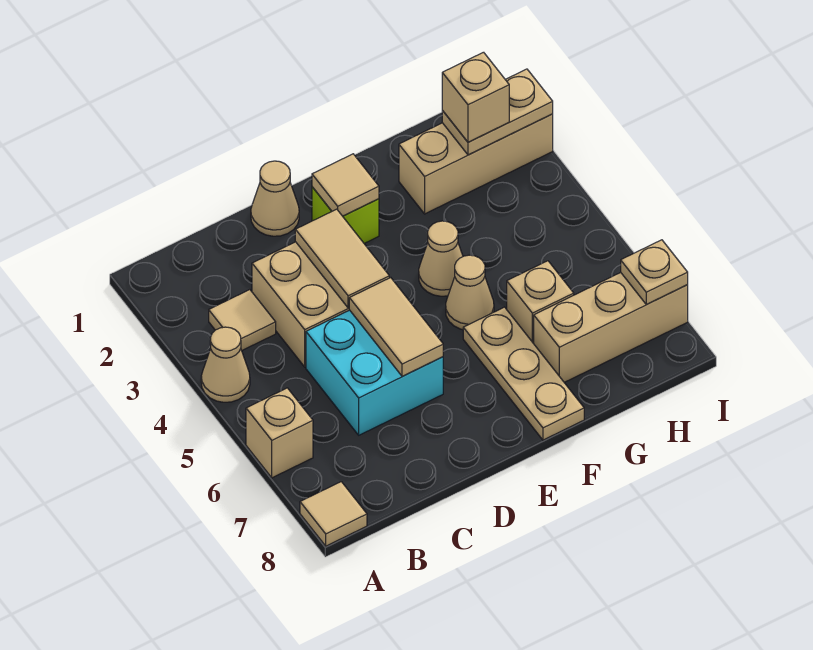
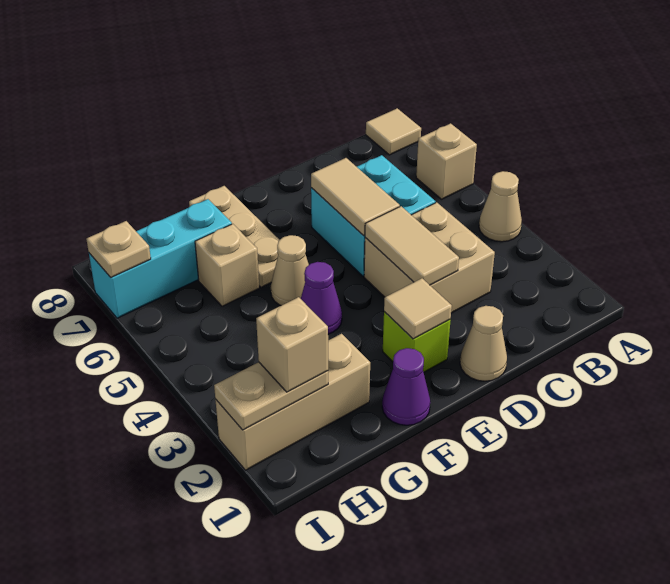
tan tile B3 level 1 -> none
none -> purple cone F1 level 1
tan cone F4 level 1 -> purple cone F4 level 1
tan brick G7:I7 level 1 -> cyan brick G7:I7 level 1

